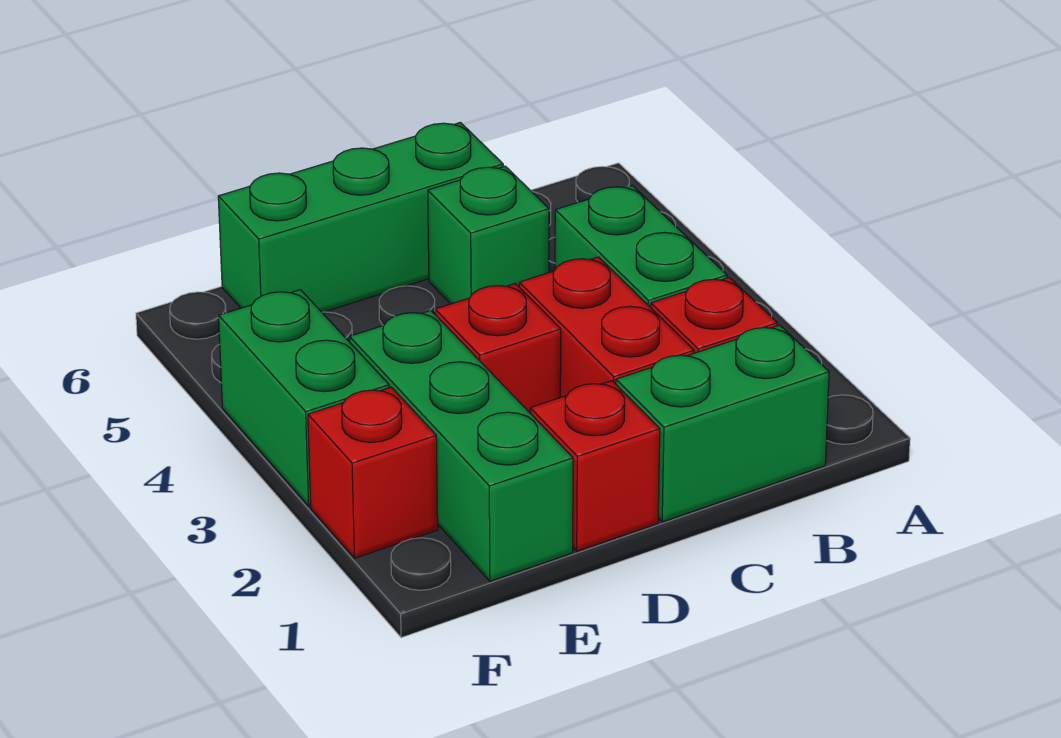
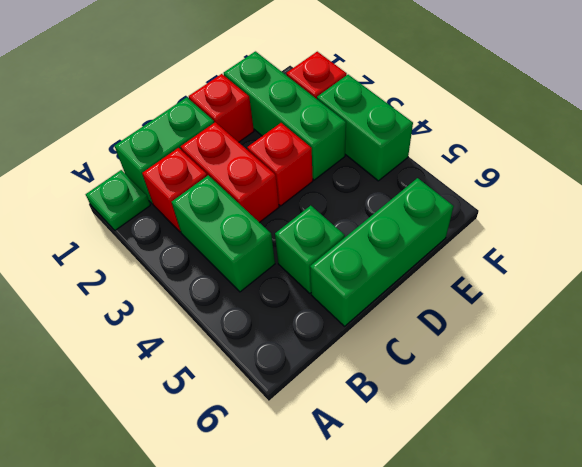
none -> green plate A1 level 1

